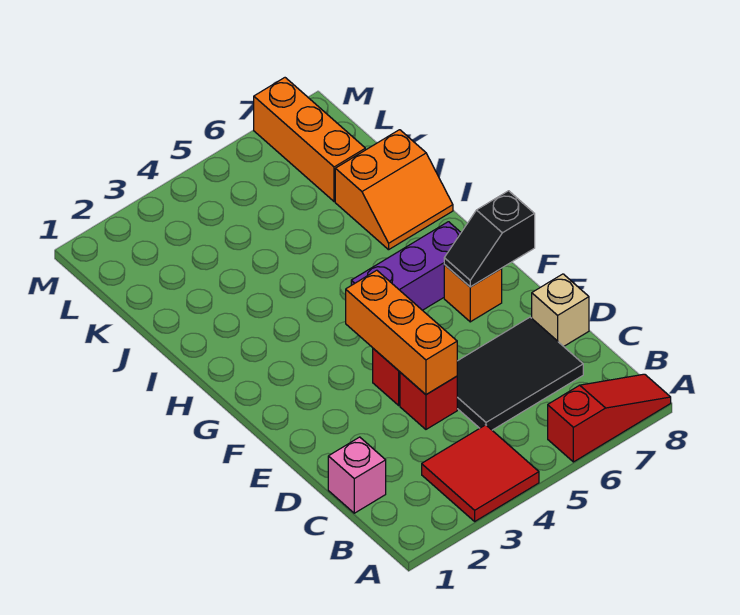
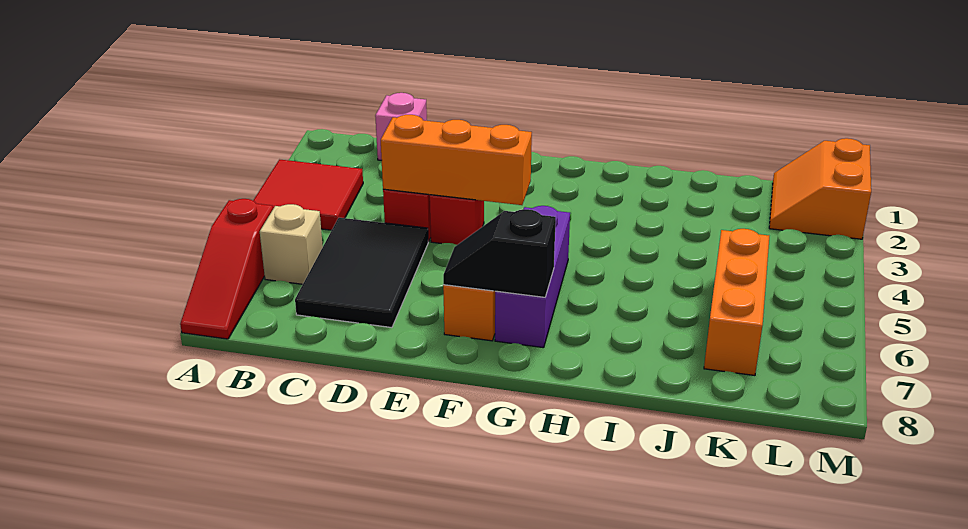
tan brick D8 level 1 -> tan brick B6 level 1
black slope F7:F8 level 2 top 8 -> black slope F7:G7 level 2 top G
orange slope I7:J8 level 1 top J -> orange slope L1:M2 level 1 top M
orange brick K7:M7 level 1 -> orange brick K5:K7 level 1

